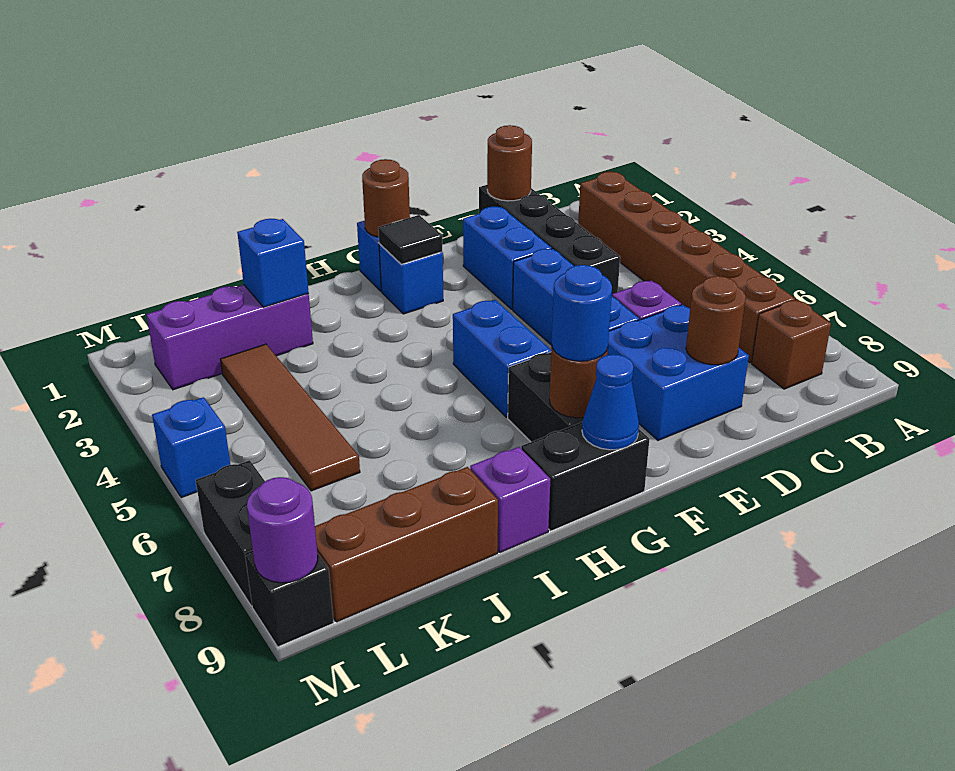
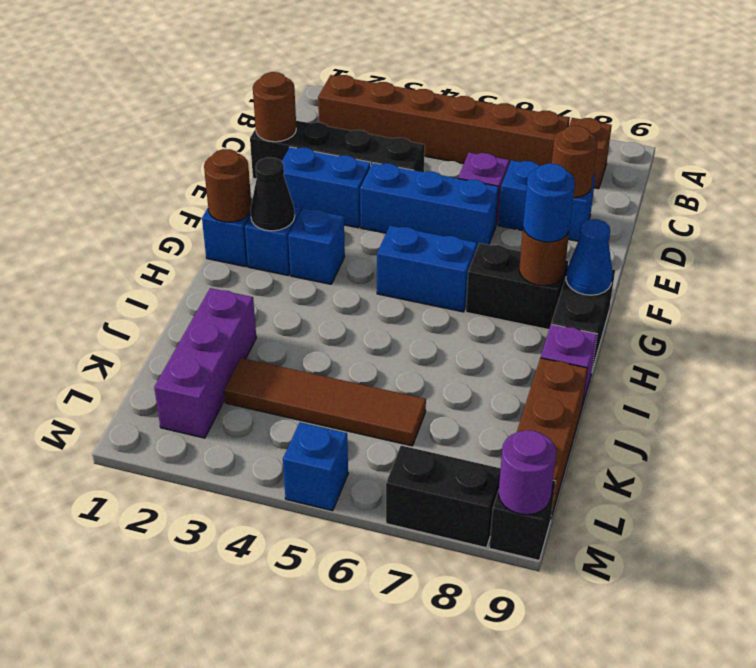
blue brick D7:E8 level 1 -> blue brick D7:D8 level 1
black tile G2 level 2 -> black cone G2 level 2
blue brick J2 level 2 -> blue brick G3 level 1

